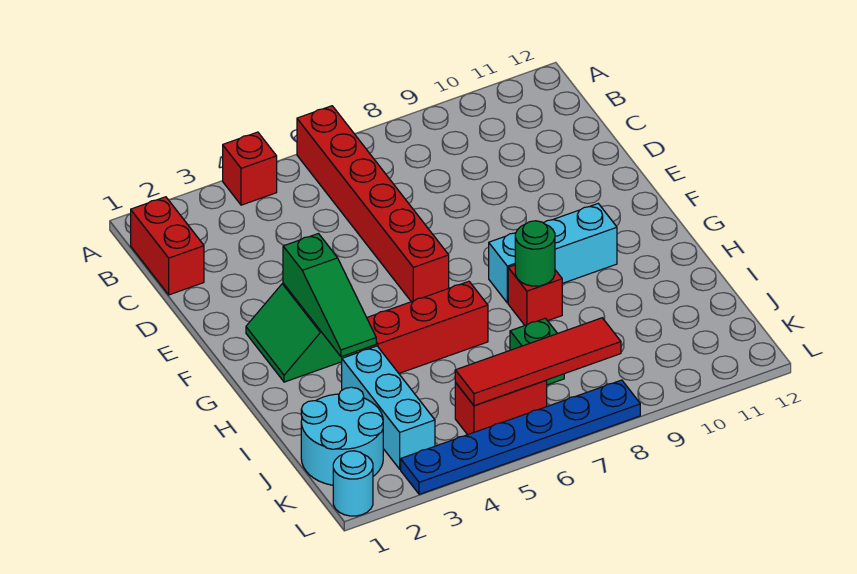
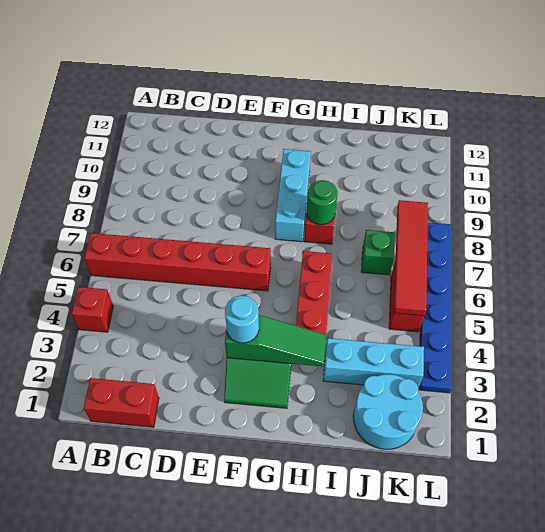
cyan round brick L1 level 1 -> cyan round brick F3 level 3

